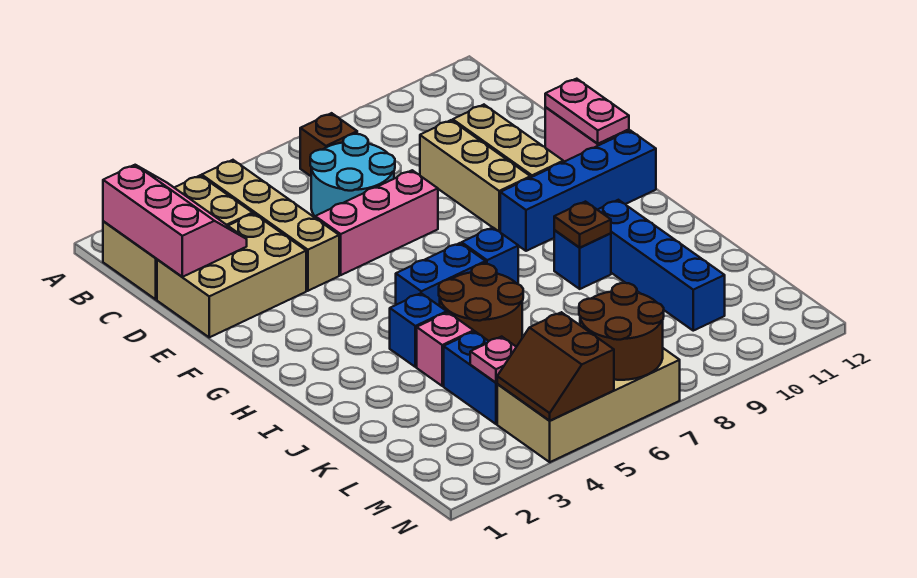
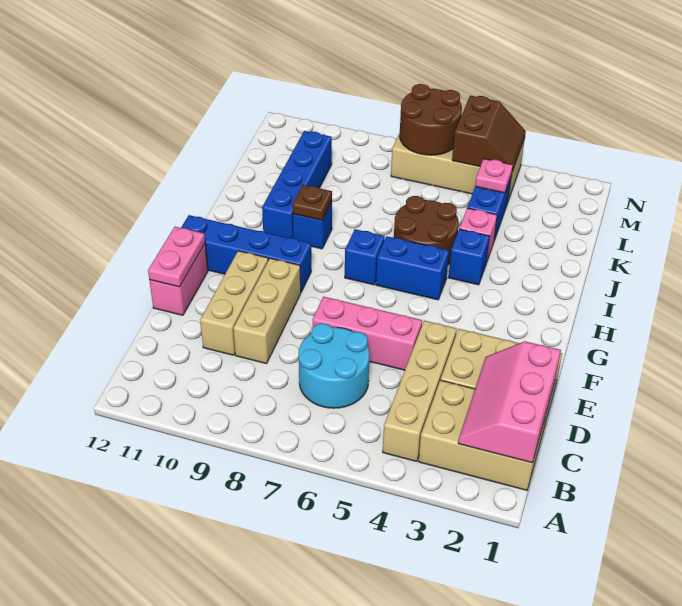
brown brick B7 level 1 -> none

